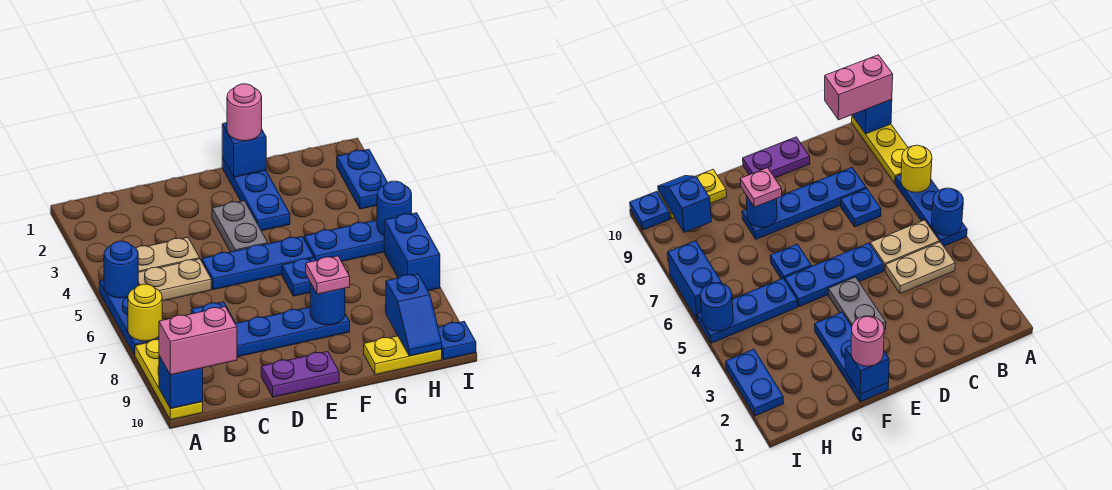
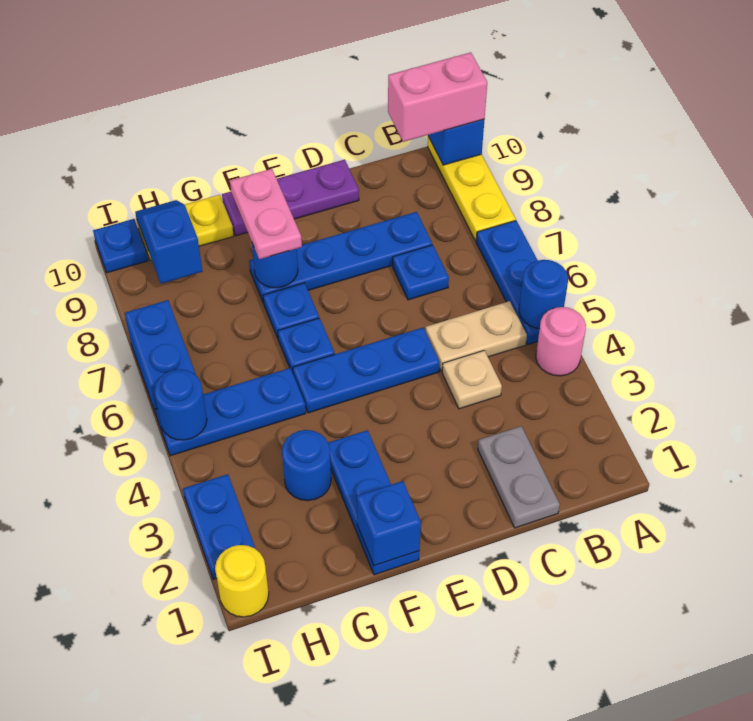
yellow round brick A7 level 2 -> yellow round brick I1 level 1
tan plate B4:C4 level 1 -> tan plate C4 level 1
purple plate D10:E10 level 1 -> purple plate D10:F10 level 1
grey plate E3:E4 level 1 -> grey plate C1:C2 level 1
pink round brick F1 level 3 -> pink round brick A4 level 1
none -> blue plate F7 level 1
pink plate F8 level 3 -> pink plate F8:F9 level 3
none -> blue round brick G3 level 1

